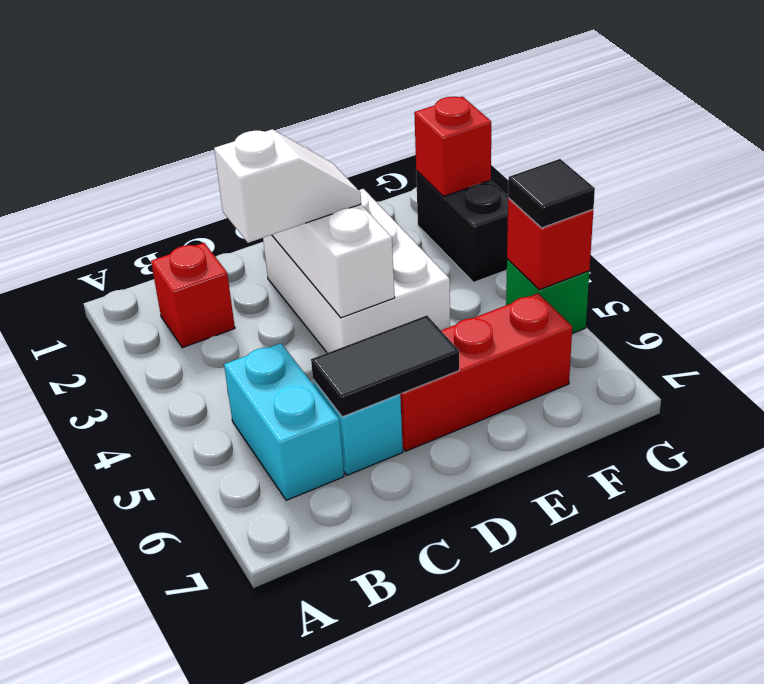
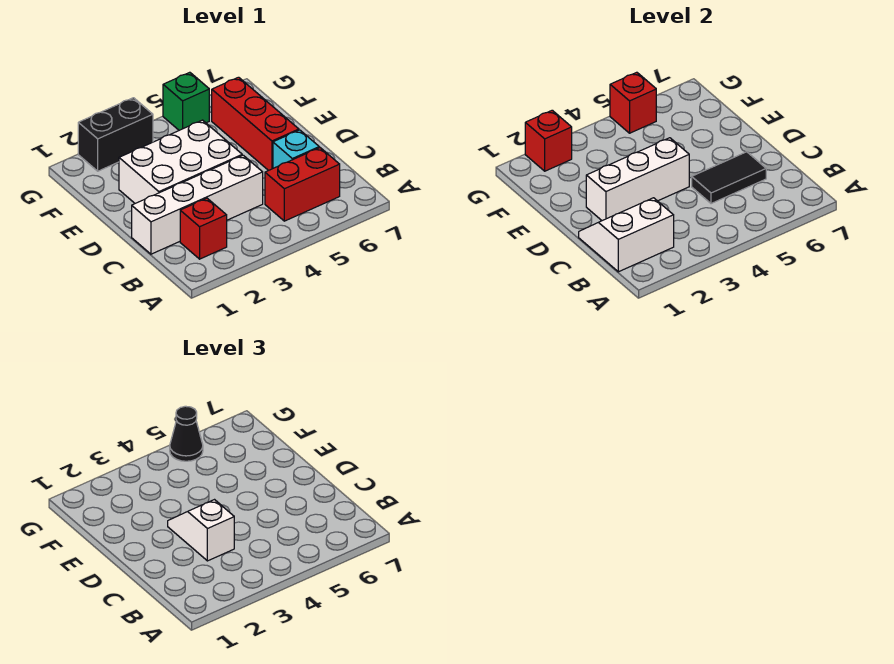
none -> white slope B1:C2 level 2 top B
cyan brick B5:B6 level 1 -> red brick B5:B6 level 1
none -> white brick C1:C4 level 1
black tile C6:D6 level 2 -> black tile C5:C6 level 2
black tile G5 level 3 -> black cone G5 level 3

